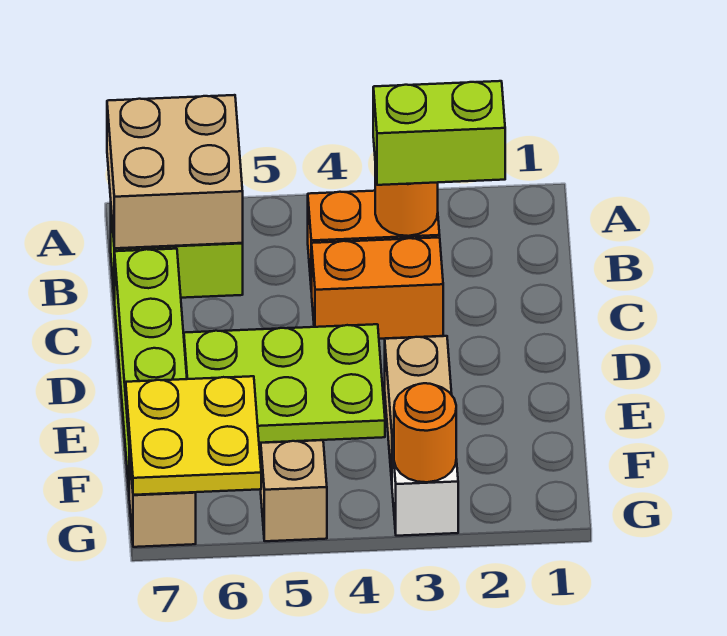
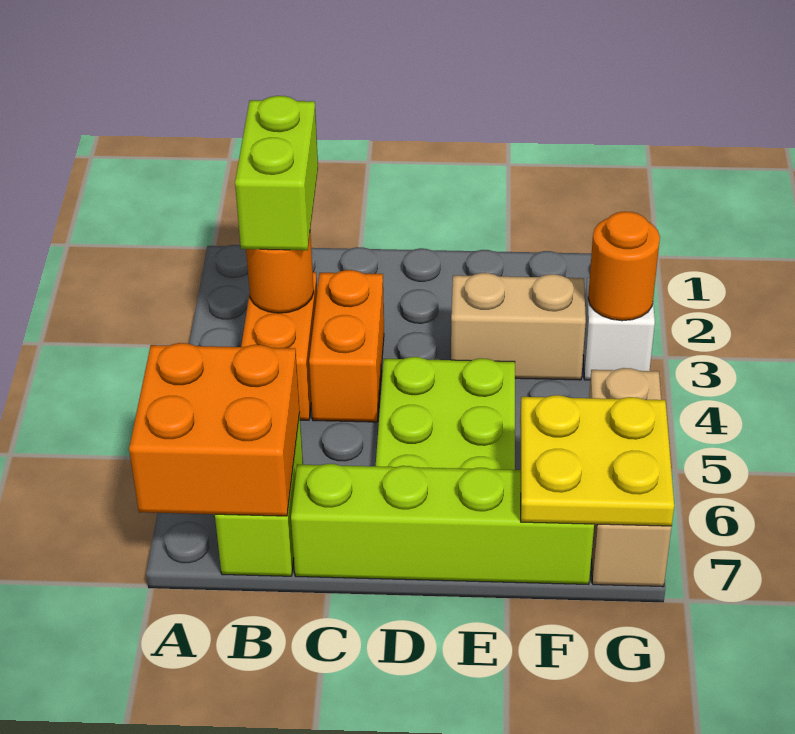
tan brick A6:B7 level 2 -> orange brick A6:B7 level 2

